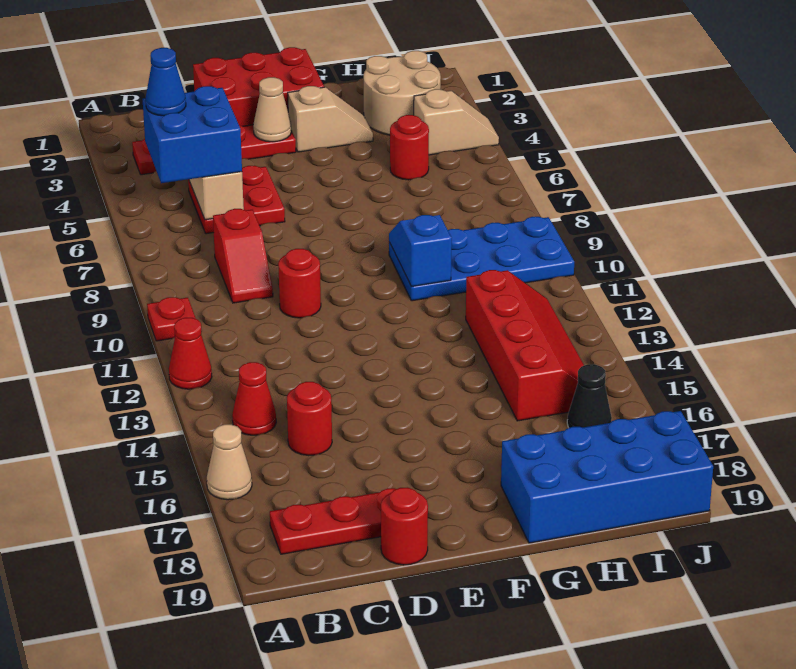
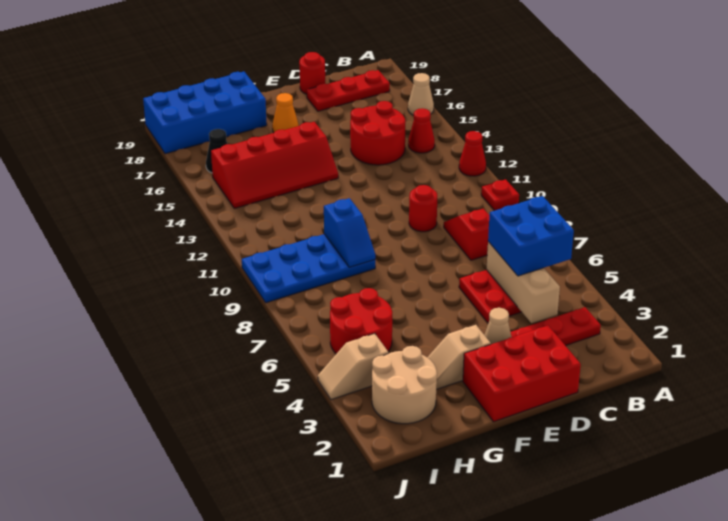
blue cone B5 level 4 -> none
red round brick C15 level 1 -> red round brick C14:D15 level 1
none -> orange cone F17 level 1
red round brick H5 level 1 -> red round brick H5:I6 level 1
red slope H12:I15 level 1 top H -> red slope F14:I15 level 1 top 15

